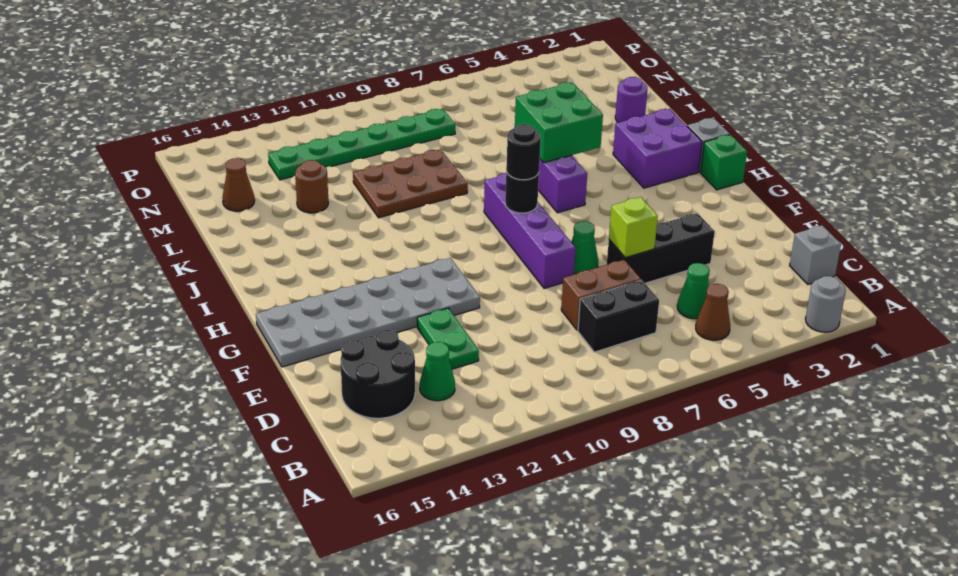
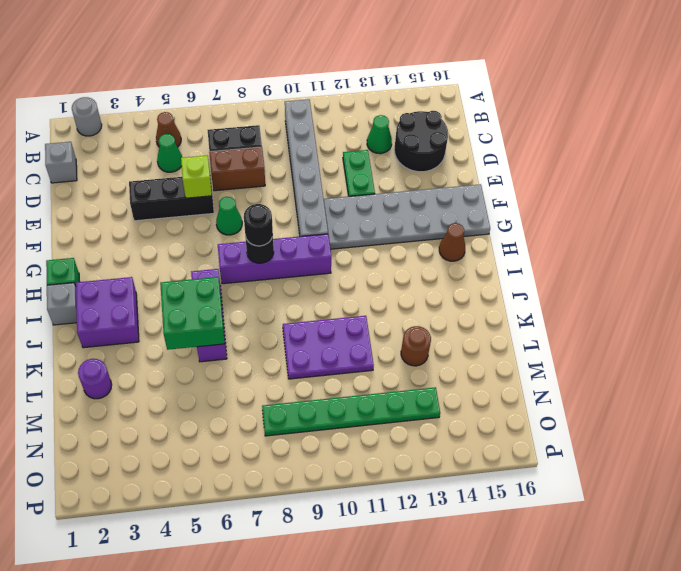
none -> grey brick B10:G10 level 1
purple brick F8:I8 level 1 -> purple brick H7:H10 level 1
brown plate K9:L11 level 1 -> purple plate K9:L11 level 1
brown cone M15 level 1 -> brown cone H15 level 1

